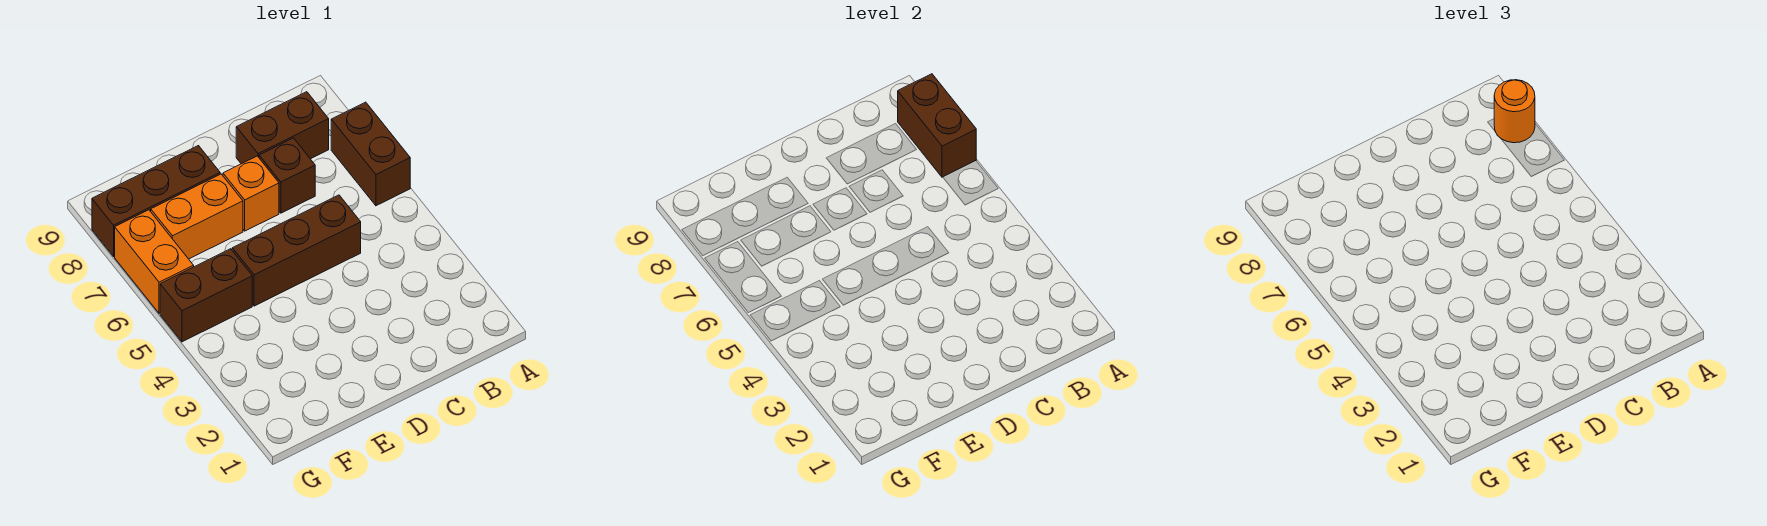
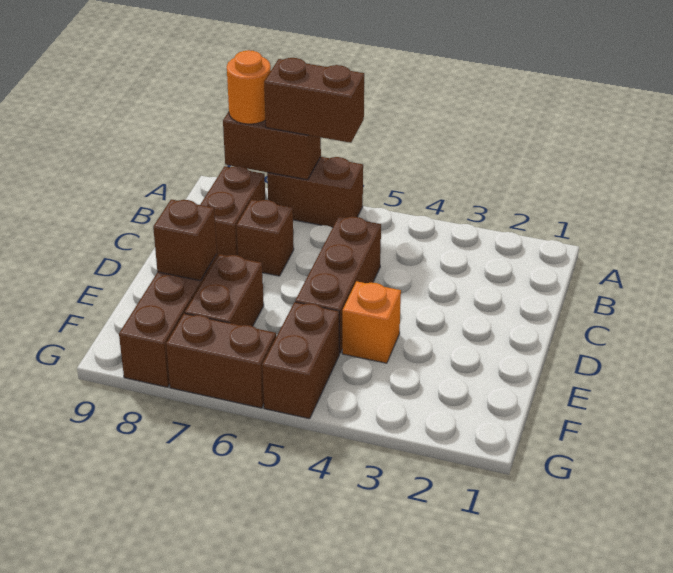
none -> brown brick A6:A7 level 3
orange brick D7 level 1 -> orange brick E4 level 1
orange brick E7:F7 level 1 -> brown brick E7:F7 level 1
none -> brown brick E8 level 2
orange brick G6:G7 level 1 -> brown brick G6:G7 level 1

